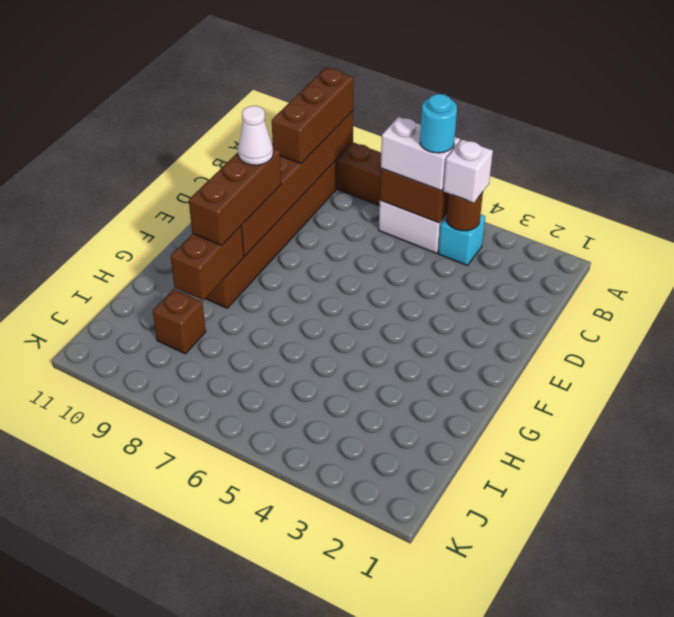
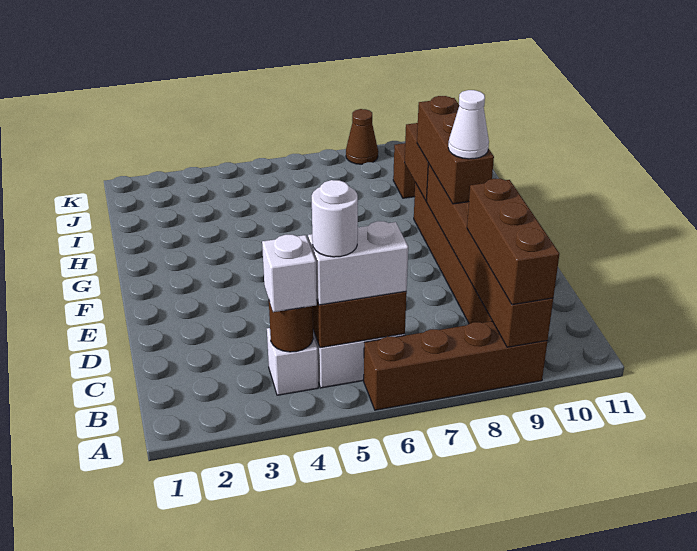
cyan brick B4 level 1 -> white brick B4 level 1
cyan round brick B5 level 4 -> white round brick B5 level 4
none -> brown cone K8 level 1

